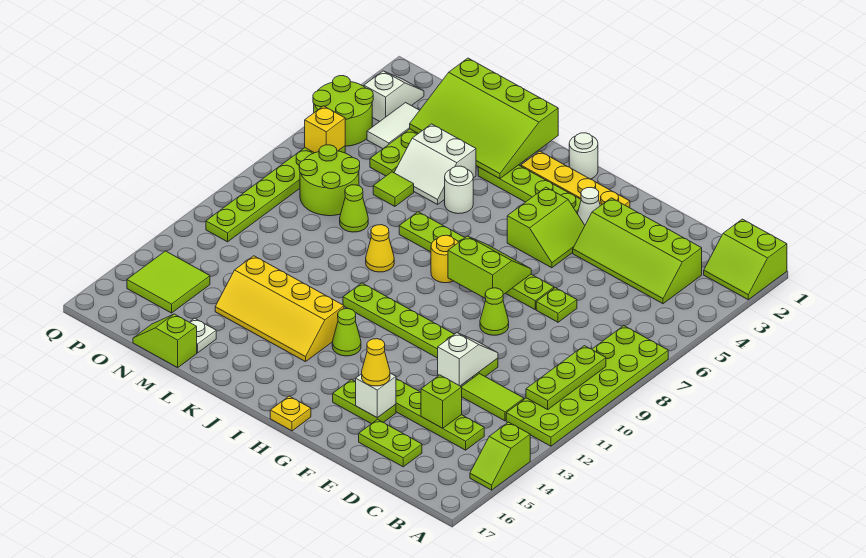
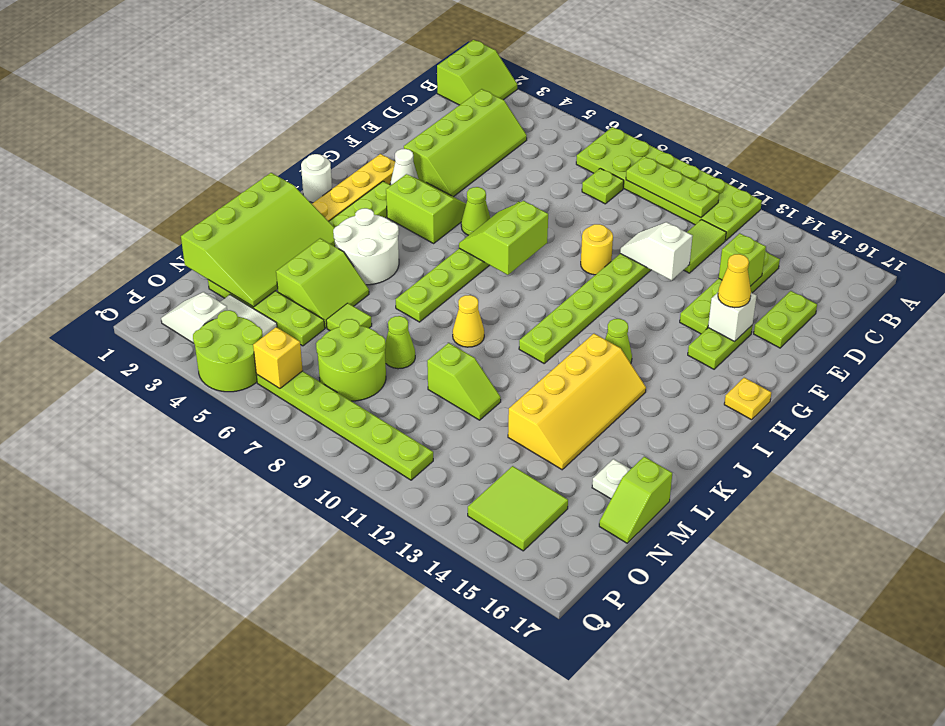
lime slope A14:A15 level 1 top 14 -> lime slope M10:M11 level 1 top 10
lime plate E7 level 1 -> lime plate C8 level 1
lime cone F9 level 1 -> lime cone G6 level 1
yellow round brick I8 level 1 -> yellow round brick F10 level 1
white round brick K5 level 1 -> white round brick J4:K5 level 1
white slope L4:M5 level 1 top 4 -> lime slope L4:M5 level 1 top 4

